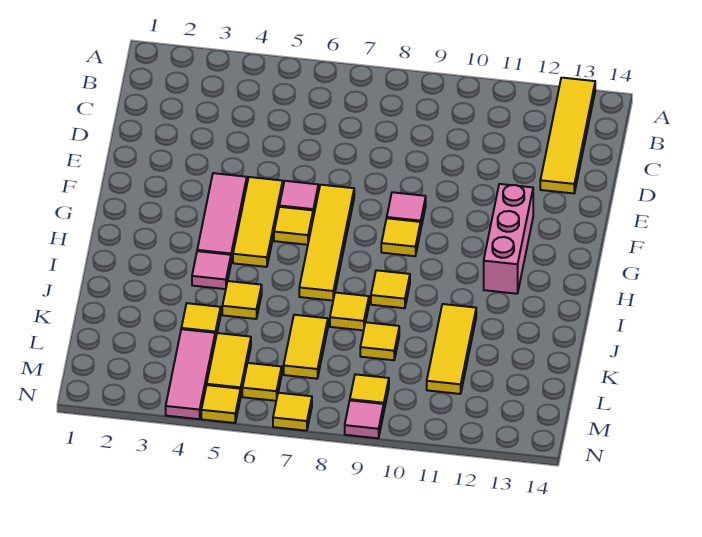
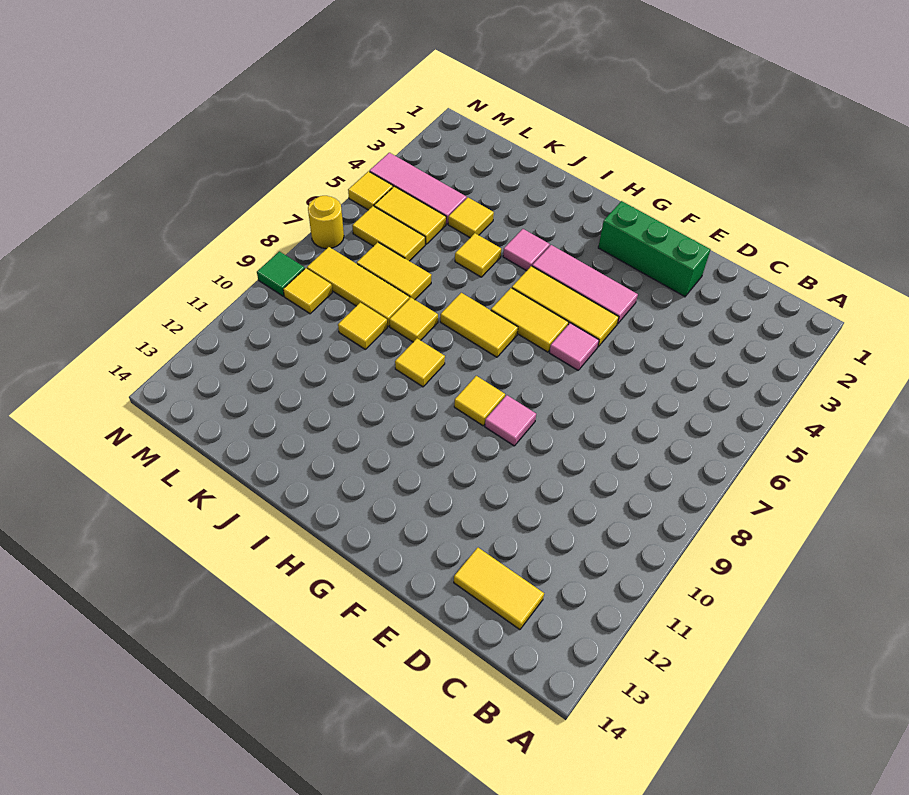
yellow tile A13:D13 level 1 -> yellow tile C13:D13 level 1
none -> green brick E2:G2 level 1
yellow tile F7:I7 level 1 -> yellow tile H7:I7 level 1
pink brick F12:H12 level 1 -> none
yellow tile G6 level 1 -> yellow tile G6:H6 level 1
yellow tile J11:L11 level 1 -> yellow tile K8:M8 level 1
yellow tile M6 level 1 -> yellow tile L6:M6 level 1
yellow tile N7 level 1 -> yellow round brick N7 level 1
pink tile N9 level 1 -> green tile N9 level 1

